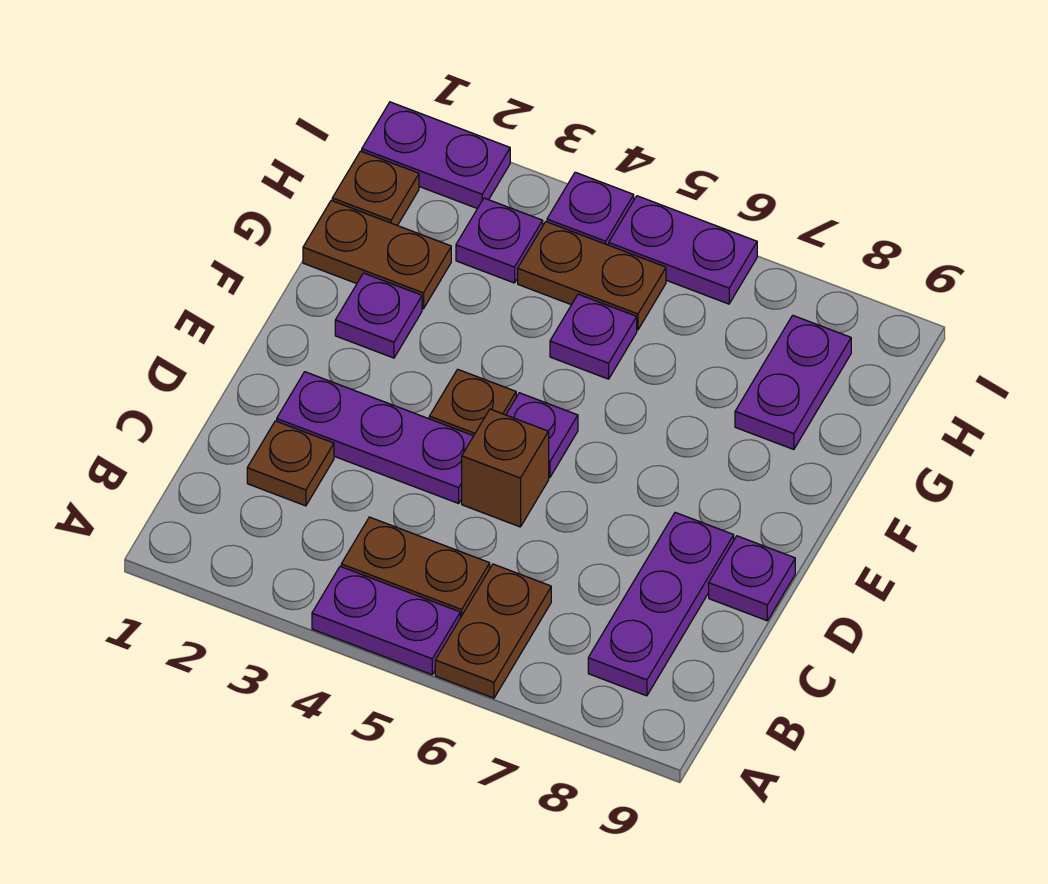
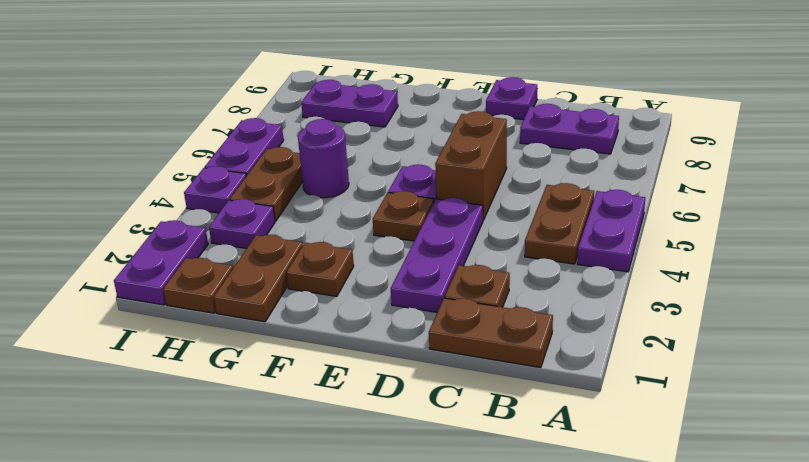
brown plate A6:B6 level 1 -> brown plate B1:C1 level 1
purple plate B8:D8 level 1 -> purple plate B8:C8 level 1
brown brick D5 level 1 -> brown brick D5:D6 level 1
purple plate F2 level 1 -> brown plate F2 level 1
purple plate G5 level 1 -> purple round brick G5 level 1

